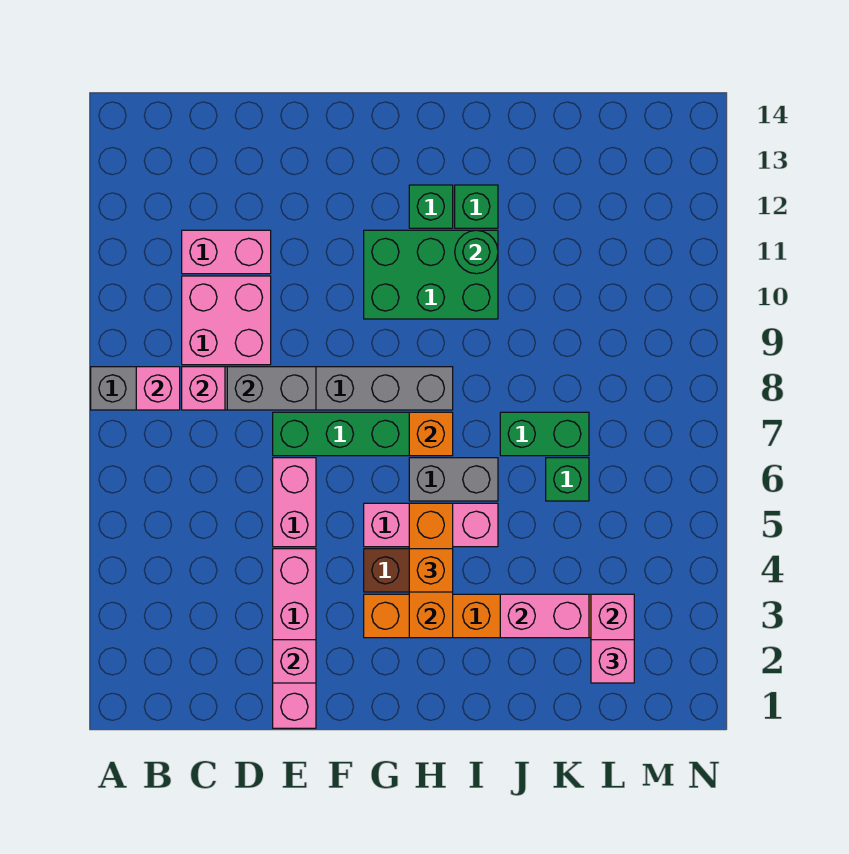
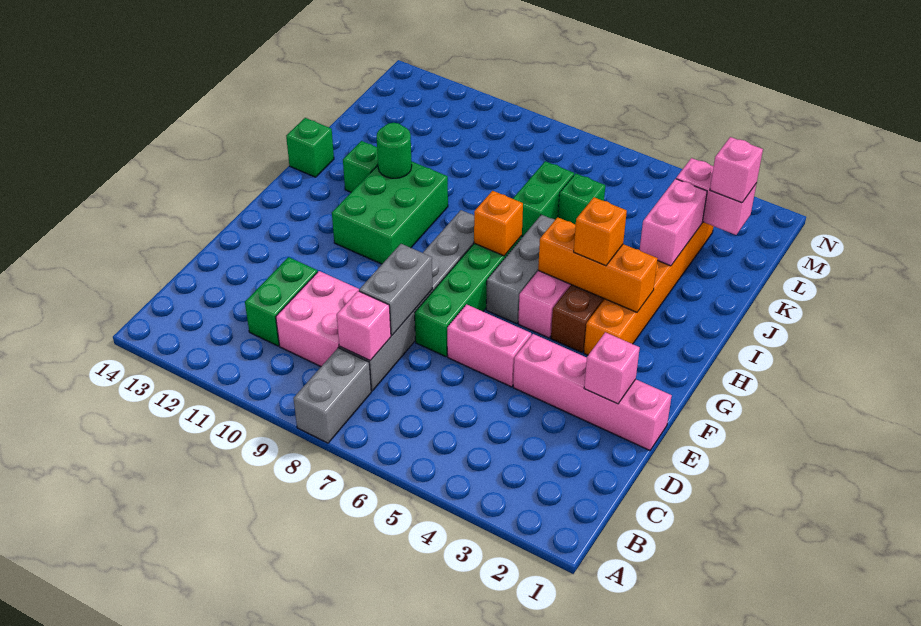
pink brick B8 level 2 -> none
pink brick C11:D11 level 1 -> green brick C11:D11 level 1
grey brick H6:I6 level 1 -> grey brick G6:I6 level 1
green brick H12 level 1 -> green brick I14 level 1

